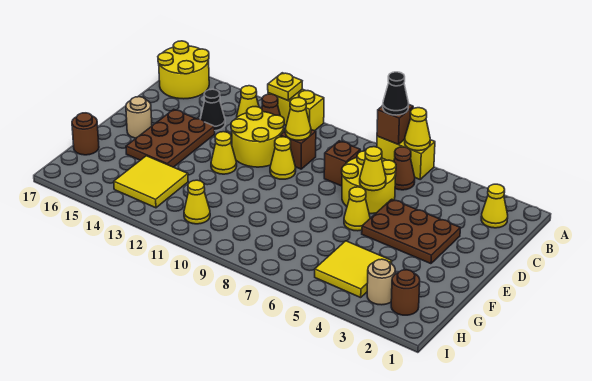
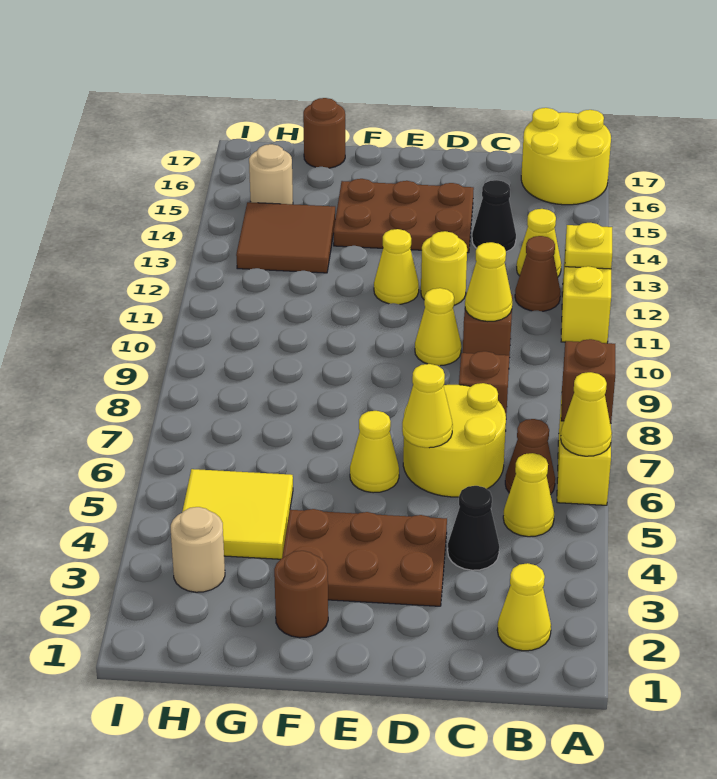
black cone A7 level 3 -> black cone C4 level 1
yellow round brick C11:D12 level 1 -> yellow round brick D12 level 1
brown plate D3:E5 level 1 -> brown plate D3:F4 level 1
tan round brick E16 level 1 -> tan round brick H15 level 1
yellow tile G13:H14 level 1 -> brown tile G13:H14 level 1
brown round brick H2 level 1 -> brown round brick F2 level 1
yellow cone H11 level 1 -> yellow cone B5 level 1

